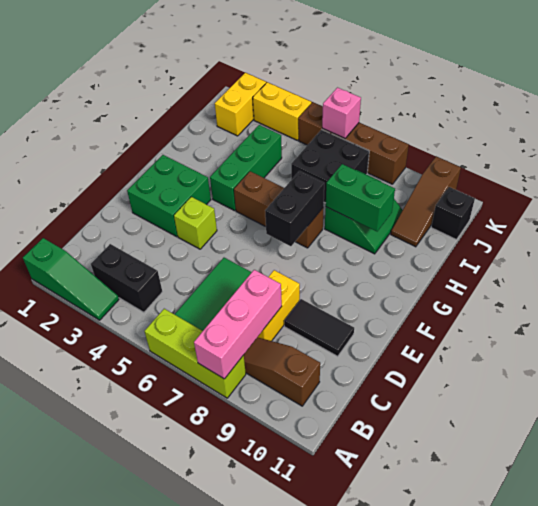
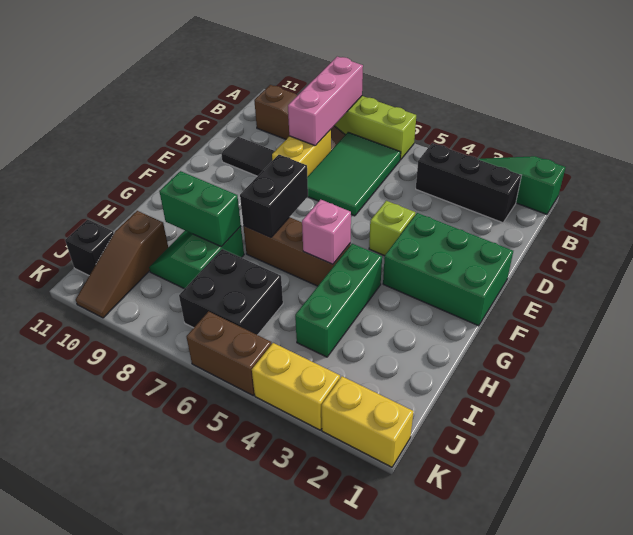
black brick B3:B4 level 1 -> black brick B2:B4 level 1
green brick E2:F3 level 1 -> green brick E1:F3 level 1
brown slope I10:K10 level 1 top K -> brown slope I10:K10 level 1 top I
yellow brick J2:K2 level 1 -> yellow brick K1:K2 level 1
brown brick K5:K8 level 1 -> brown brick K5:K6 level 1
pink brick K6 level 2 -> pink brick G5 level 2

